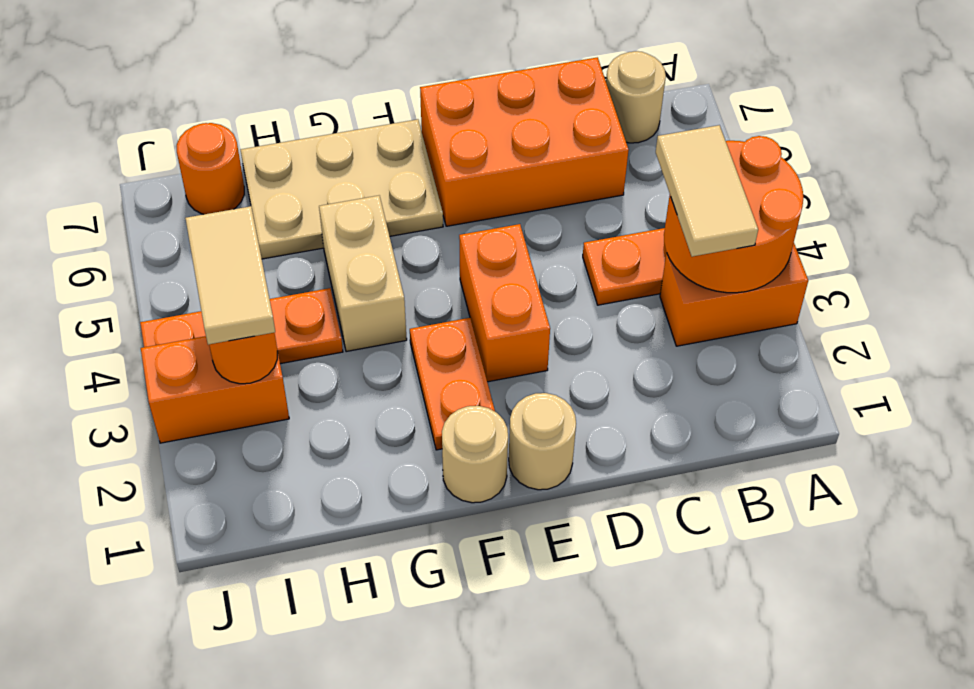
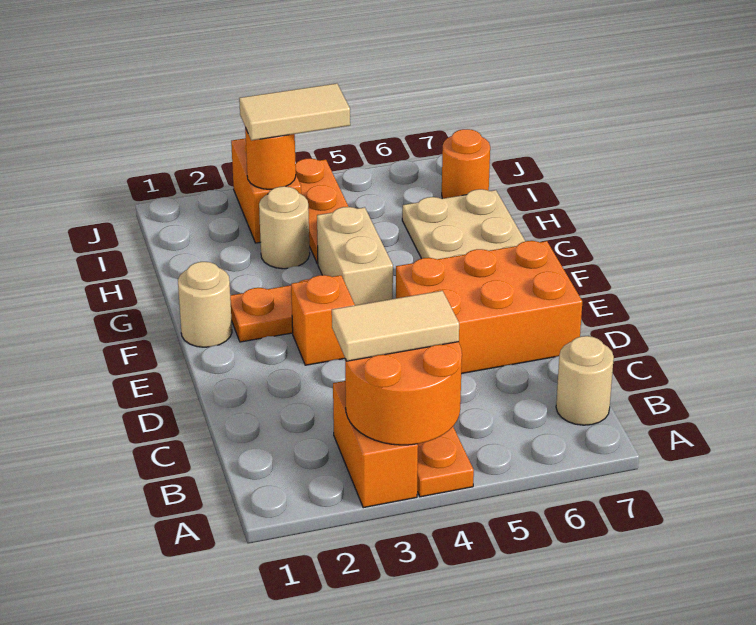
orange brick C6:E7 level 1 -> orange brick D5:E7 level 1
tan round brick E1 level 1 -> tan round brick H3 level 1
orange brick E3:E4 level 1 -> orange brick E3 level 1
tan brick G4:G5 level 1 -> tan brick F4:G4 level 1

